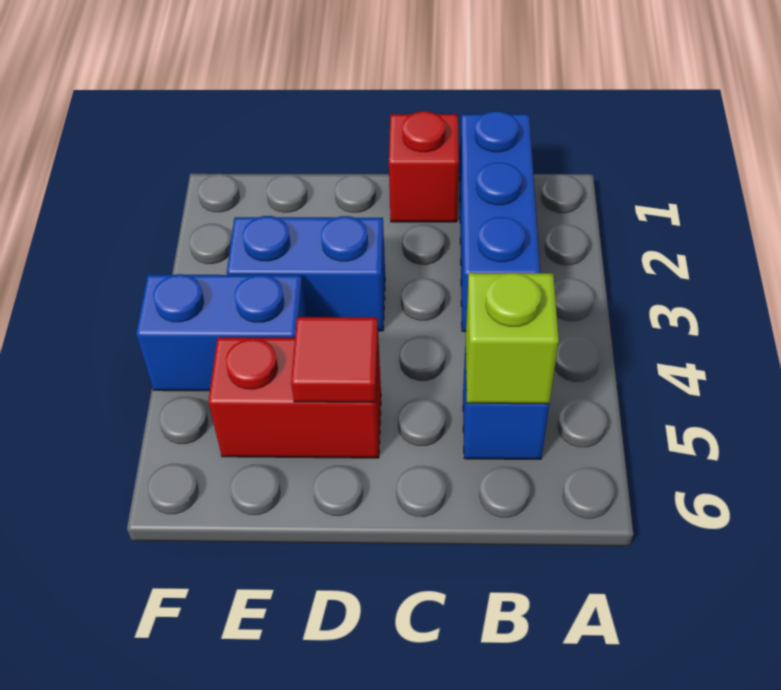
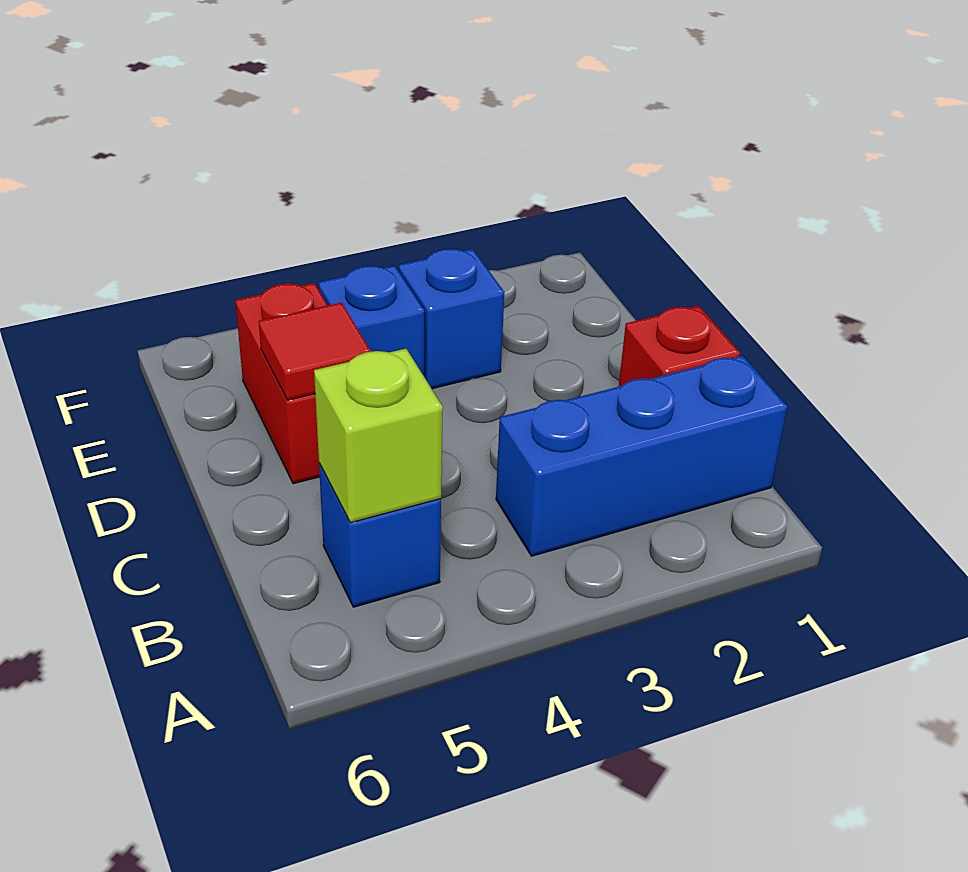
blue brick D3:E3 level 1 -> blue brick E3 level 1
blue brick E4:F4 level 1 -> blue brick E4 level 1

